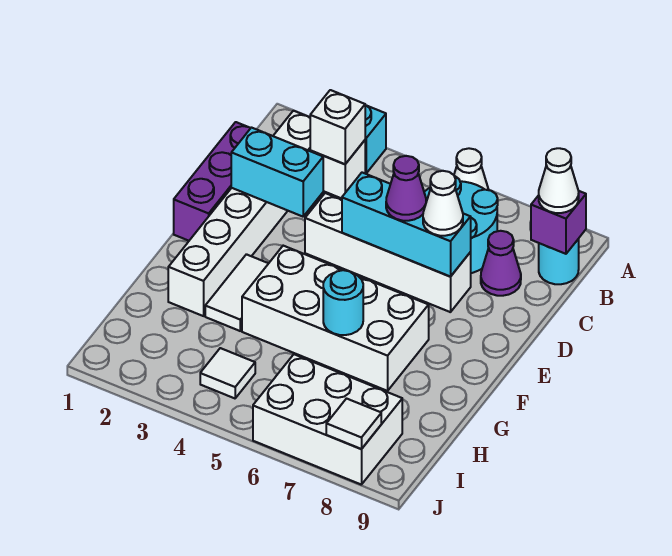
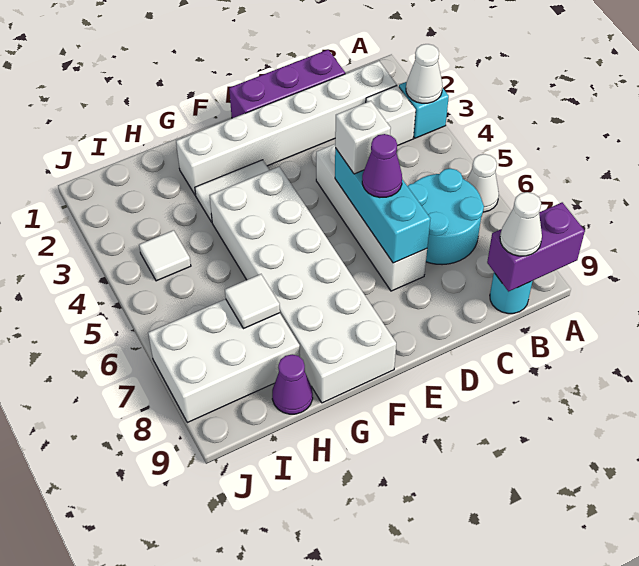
white brick B3 level 2 -> white brick D5 level 3
purple brick B9 level 2 -> purple brick A9:B9 level 2
purple cone C8 level 1 -> purple cone H9 level 1
cyan brick D2:D3 level 2 -> none
white cone D7 level 3 -> white cone A3 level 2
white brick F4:G7 level 1 -> white brick F4:G9 level 1
cyan round brick G6 level 2 -> none
white brick I6:J8 level 1 -> white brick H7:J8 level 1
white tile J8 level 2 -> white tile H7 level 2

